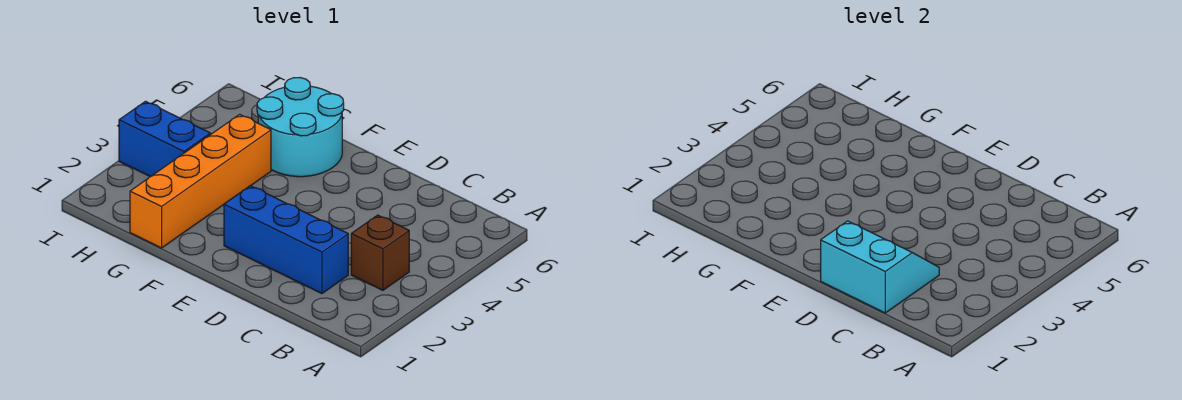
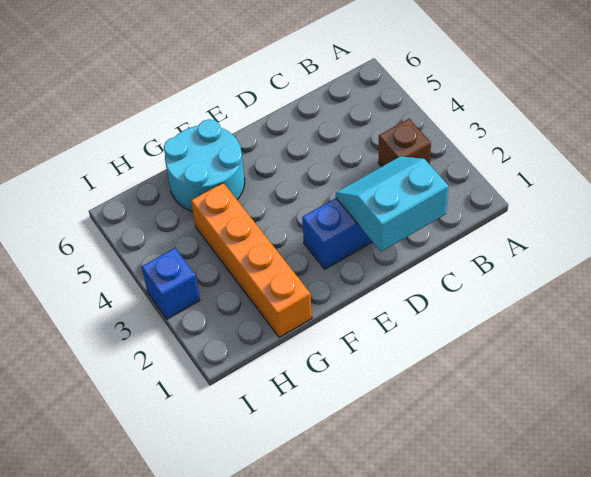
blue brick H3:I3 level 1 -> blue brick I3 level 1

